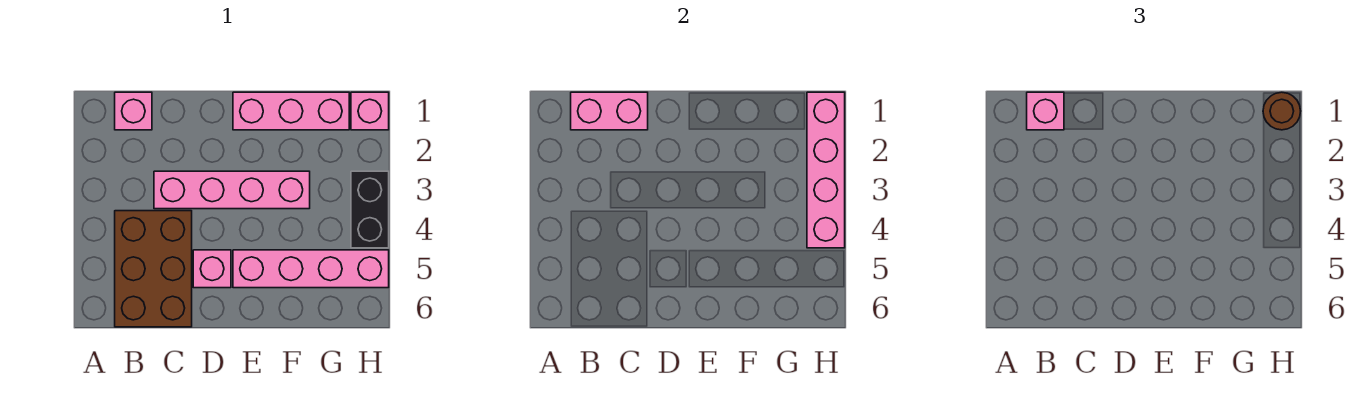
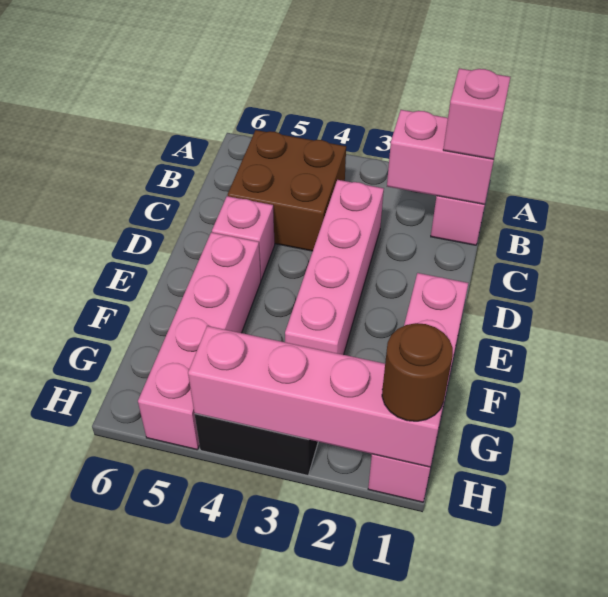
pink brick B1:C1 level 2 -> pink brick B1:B2 level 2
brown brick B4:C6 level 1 -> brown brick B4:C5 level 1

